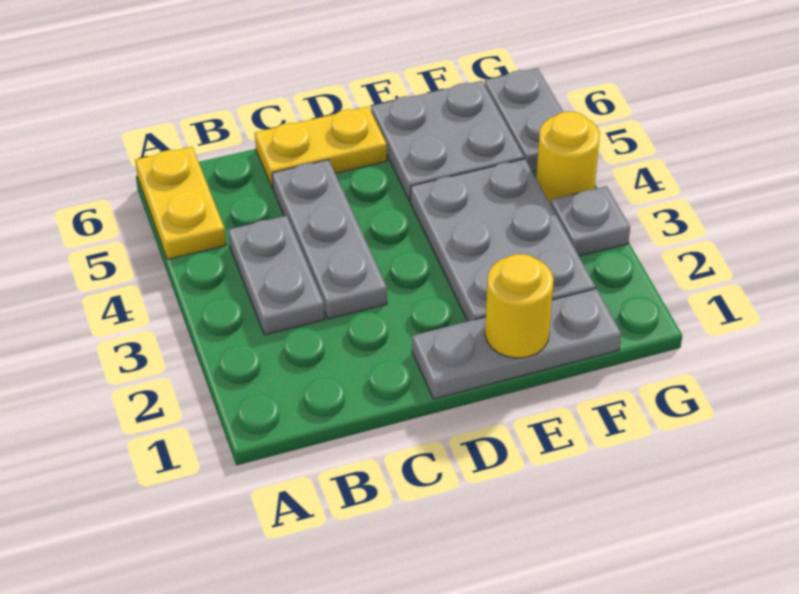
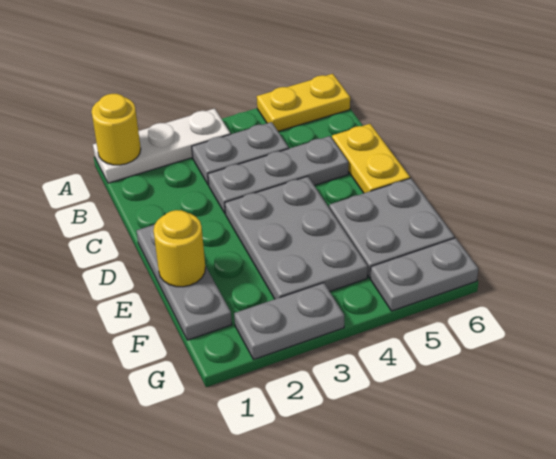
none -> white plate A1:A3 level 1
grey plate E2:F4 level 1 -> grey plate D3:F4 level 1
grey plate G3 level 1 -> grey plate G2:G3 level 1
yellow round brick G4 level 1 -> yellow round brick A1 level 2

